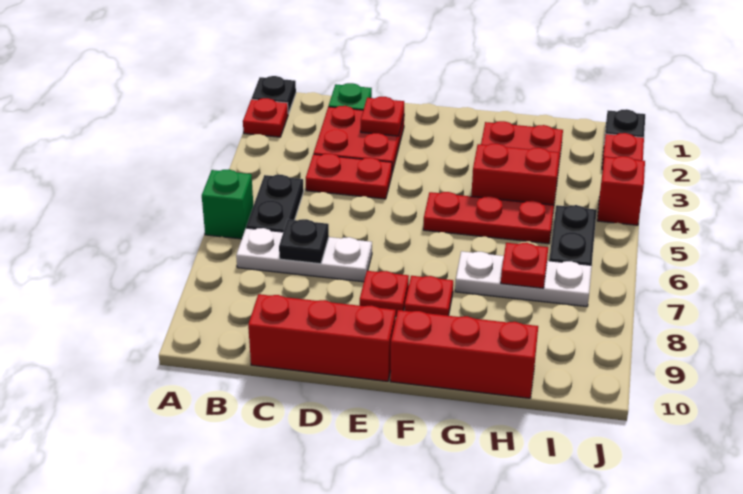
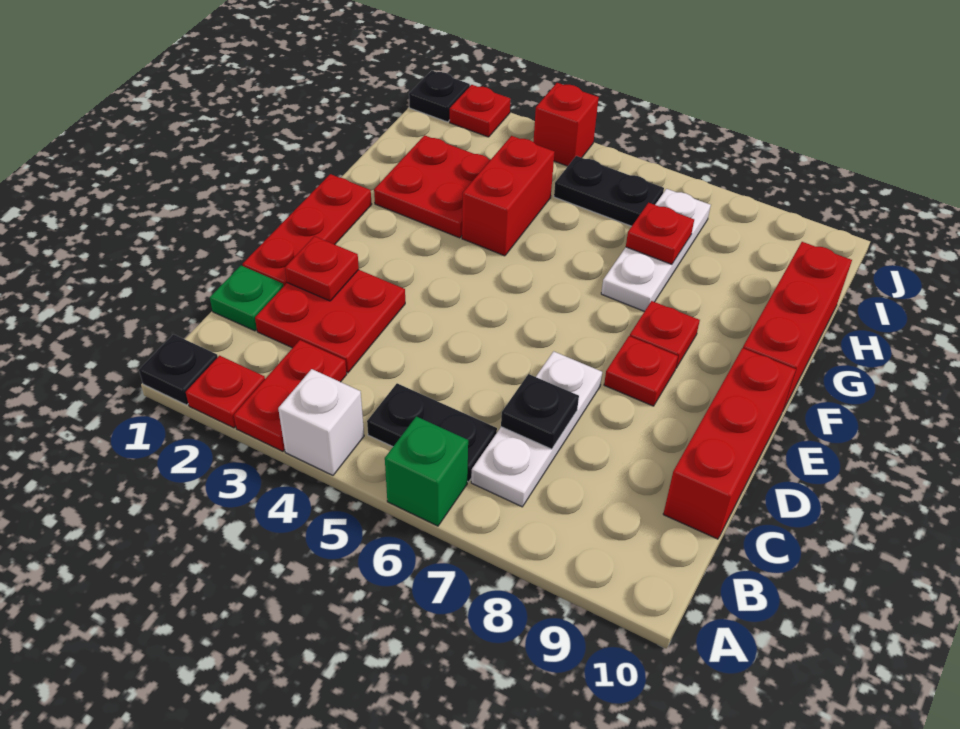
none -> white brick A4 level 1
red plate C4:D4 level 1 -> red plate A3:B3 level 1
red plate F5:H5 level 1 -> red plate D1:F1 level 1

